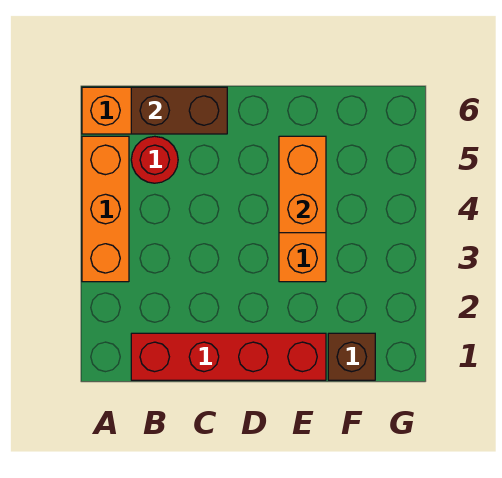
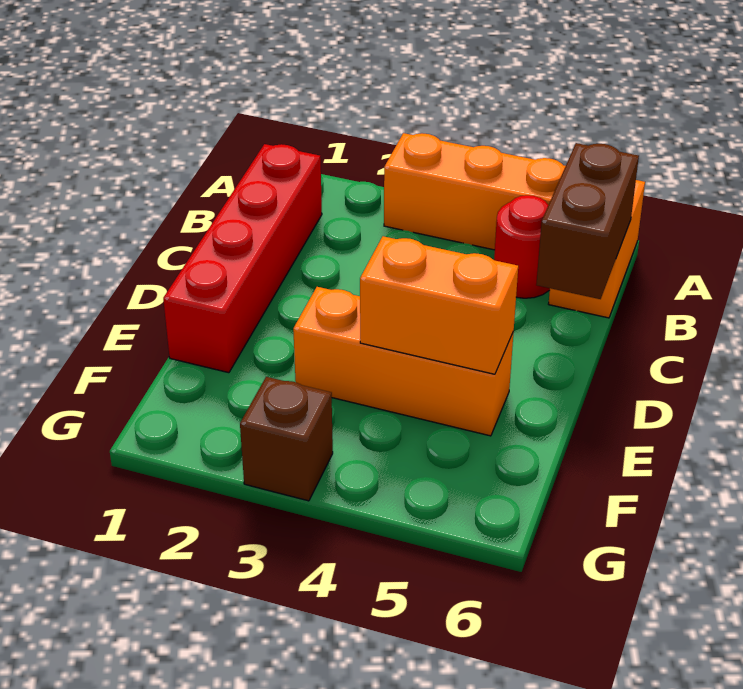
brown brick F1 level 1 -> brown brick G3 level 1

